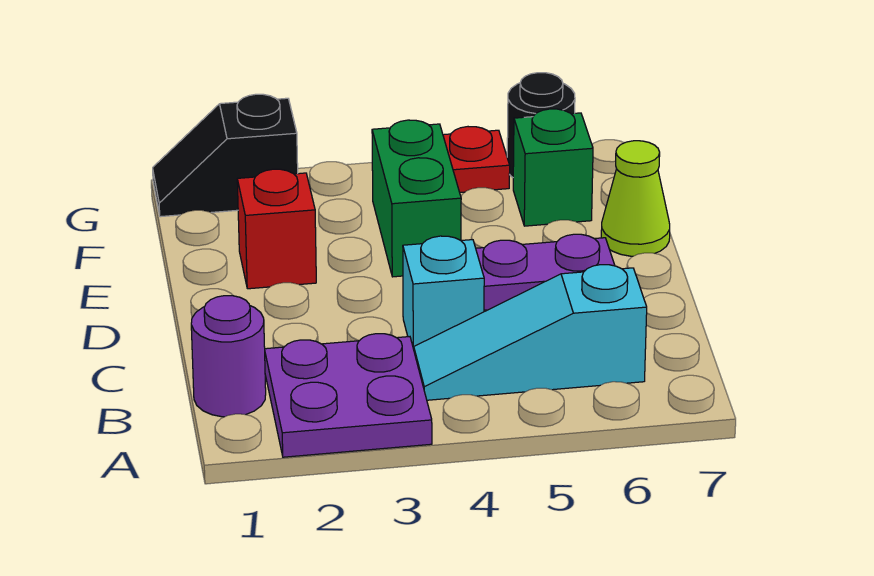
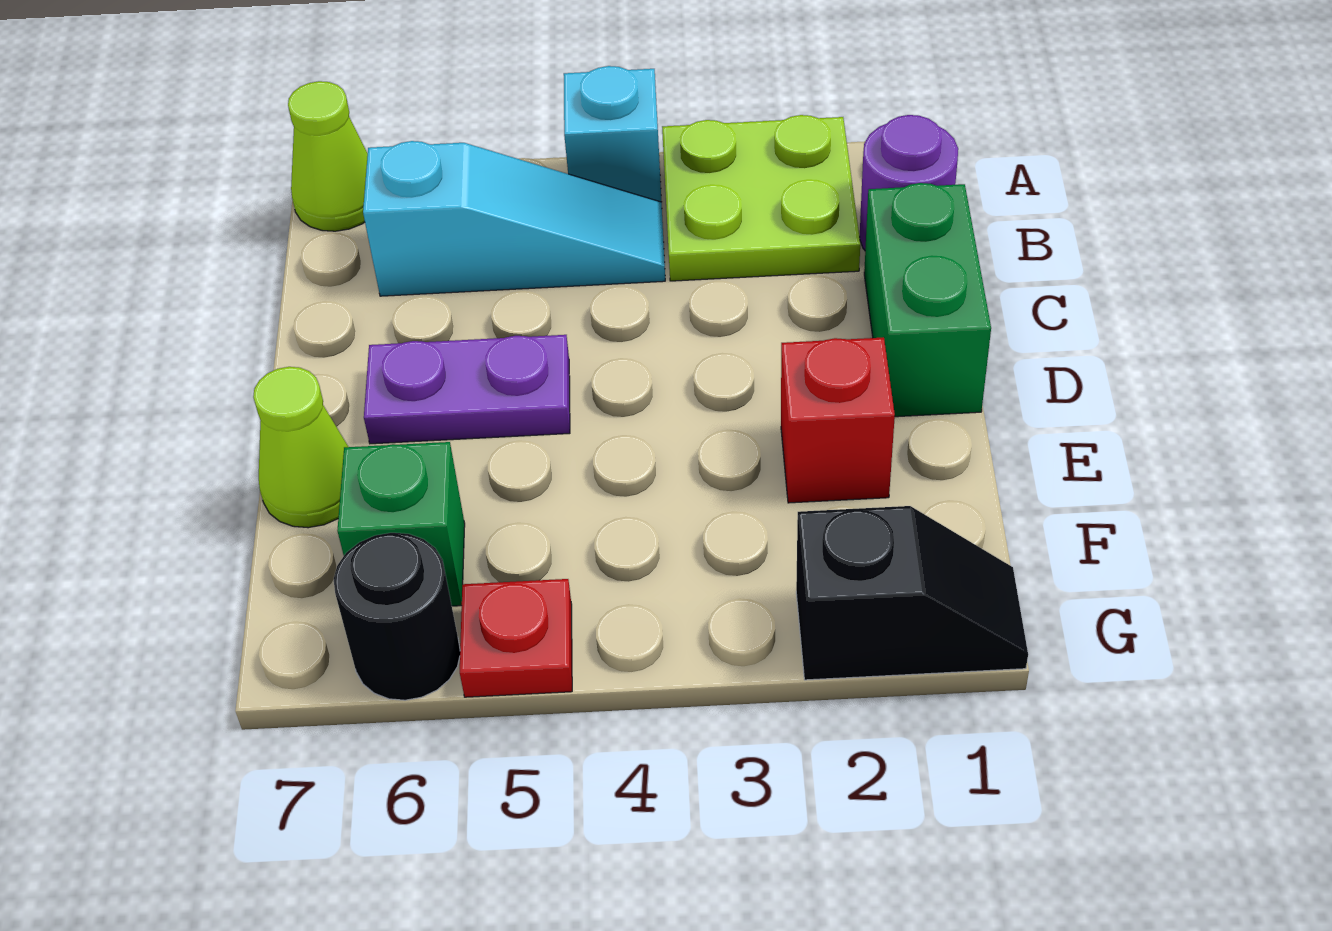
purple plate A2:B3 level 1 -> lime plate A2:B3 level 1
none -> lime cone A7 level 1
cyan brick C4 level 1 -> cyan brick A4 level 1
green brick E4:F4 level 1 -> green brick C1:D1 level 1

